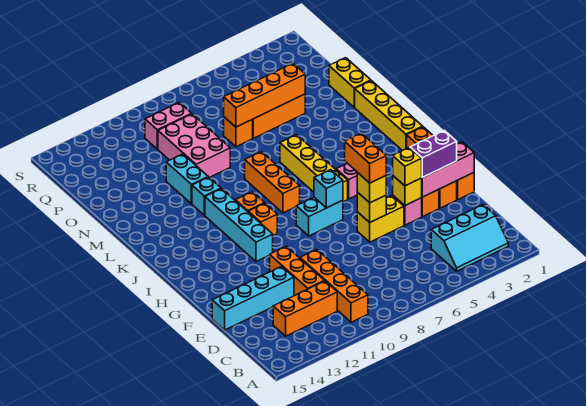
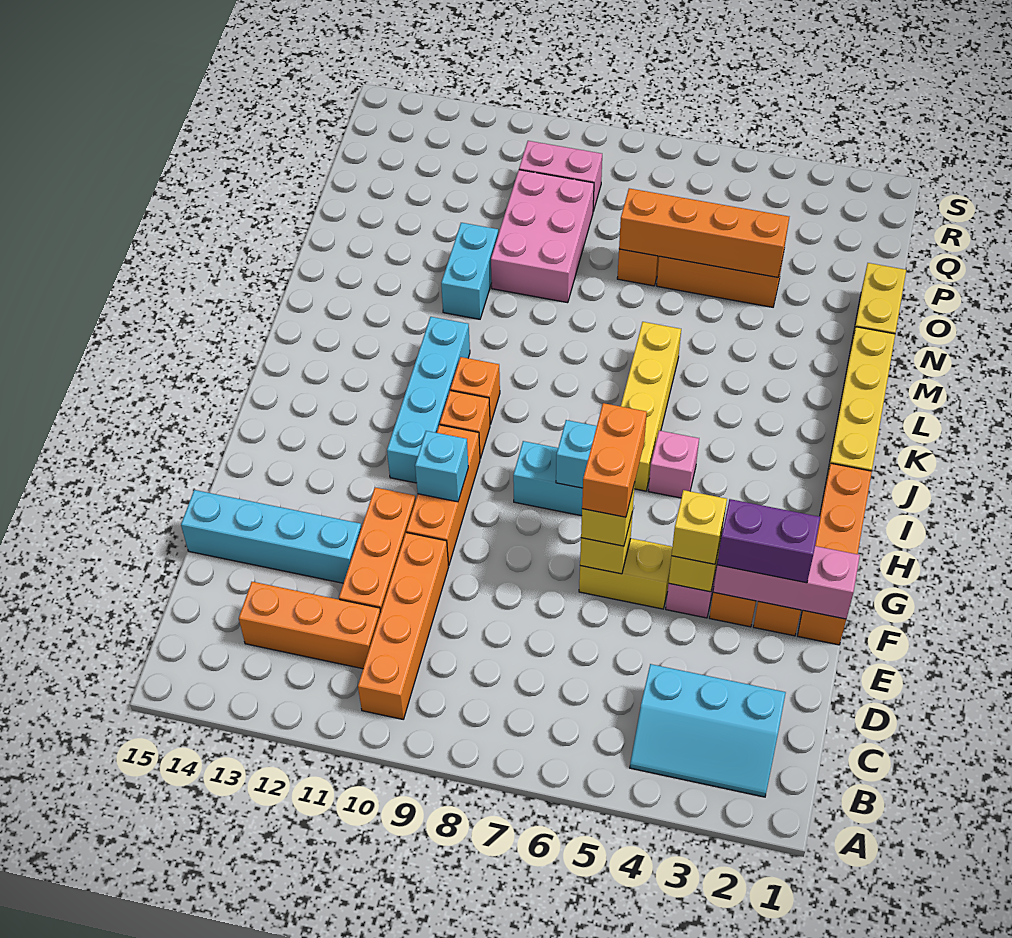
orange brick J8:L8 level 1 -> orange brick F10:H10 level 1
cyan brick L11 level 1 -> cyan brick G10 level 2

